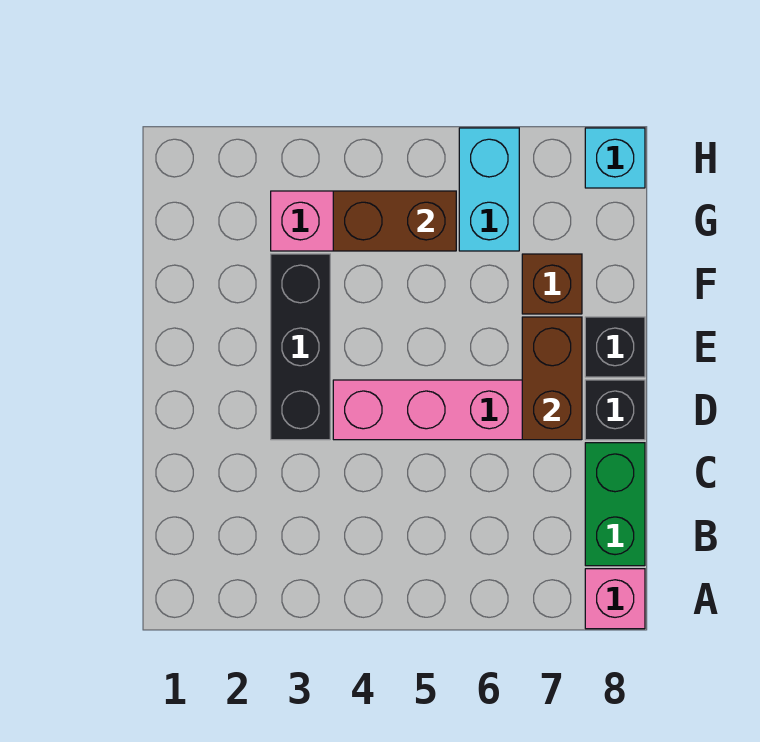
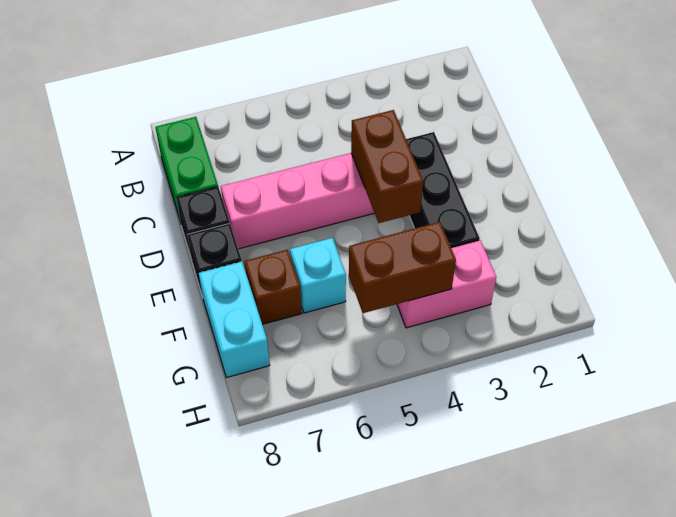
pink brick A8 level 1 -> none
brown brick D7:E7 level 2 -> brown brick D4:E4 level 2
cyan brick G6:H6 level 1 -> cyan brick F8:G8 level 1
cyan brick H8 level 1 -> cyan brick F6 level 1

